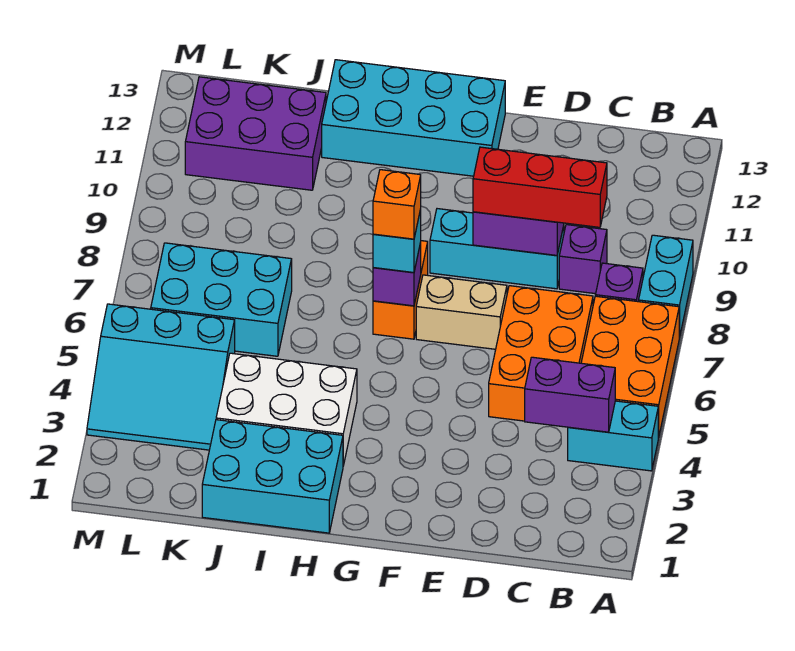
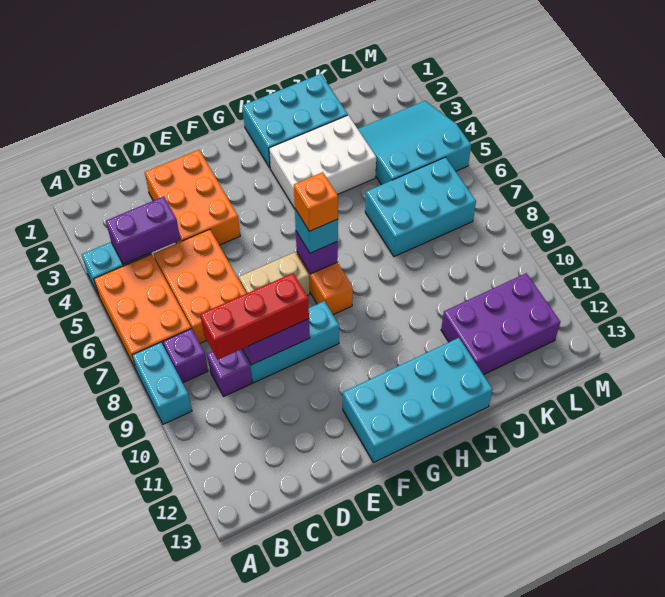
none -> orange brick D2:E4 level 1

